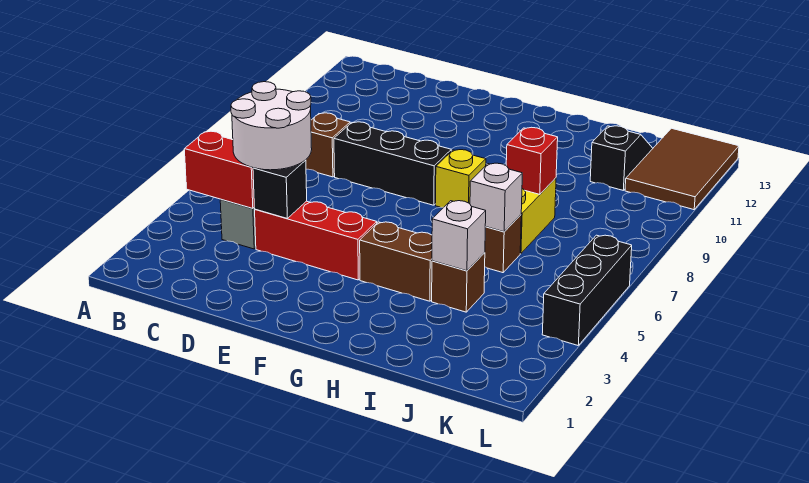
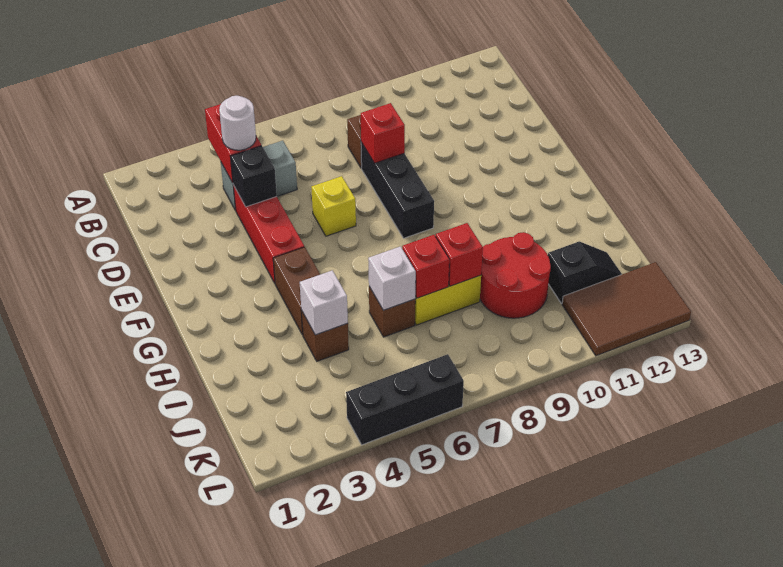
white round brick C4:D5 level 3 -> white round brick C4 level 3
none -> red brick D8 level 2
yellow brick G8 level 1 -> yellow brick E6 level 1
none -> red brick I7 level 2
none -> red round brick I9:J10 level 1

